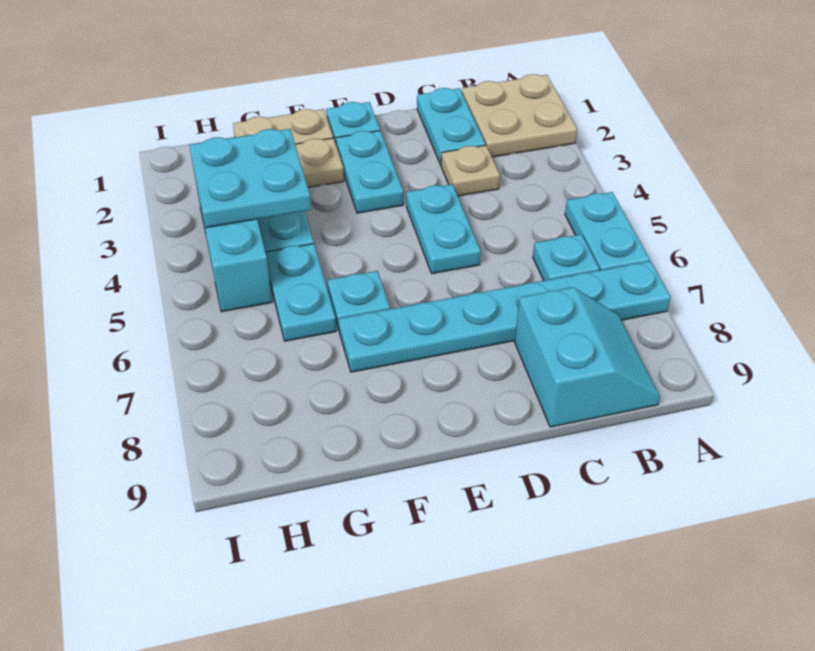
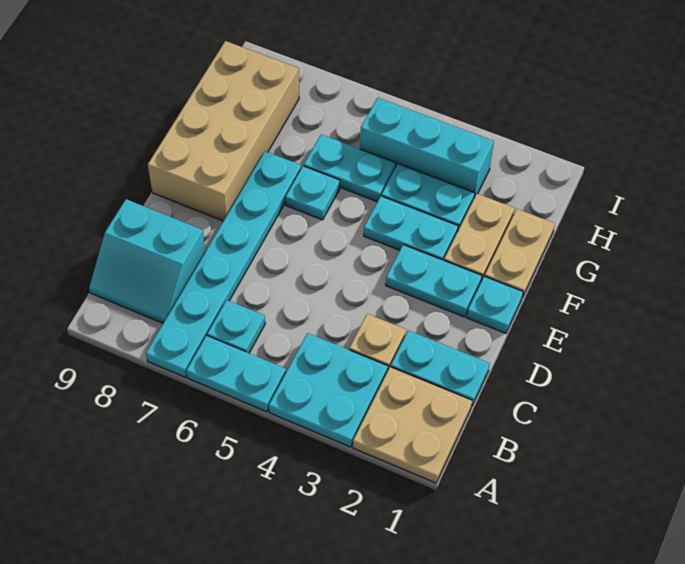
cyan plate D4:D5 level 1 -> cyan plate F3:F4 level 1
none -> tan brick E8:H9 level 1
cyan plate G3:H4 level 2 -> cyan plate A3:B4 level 1

